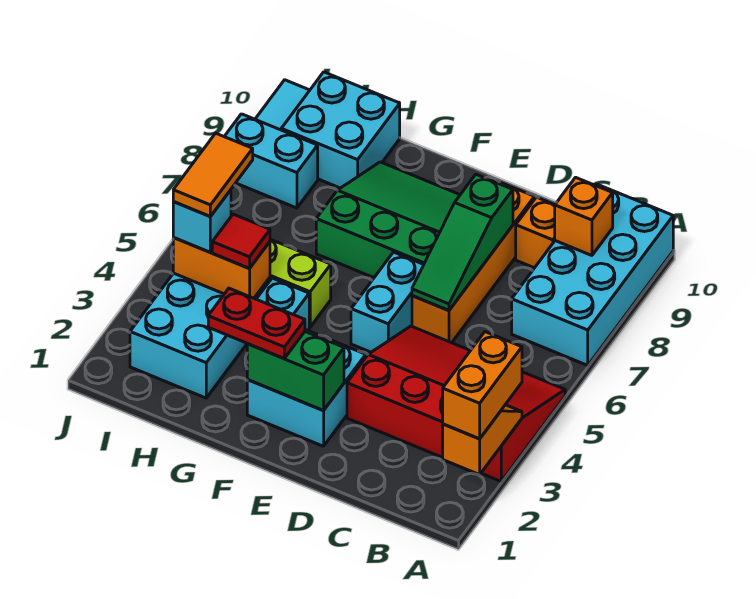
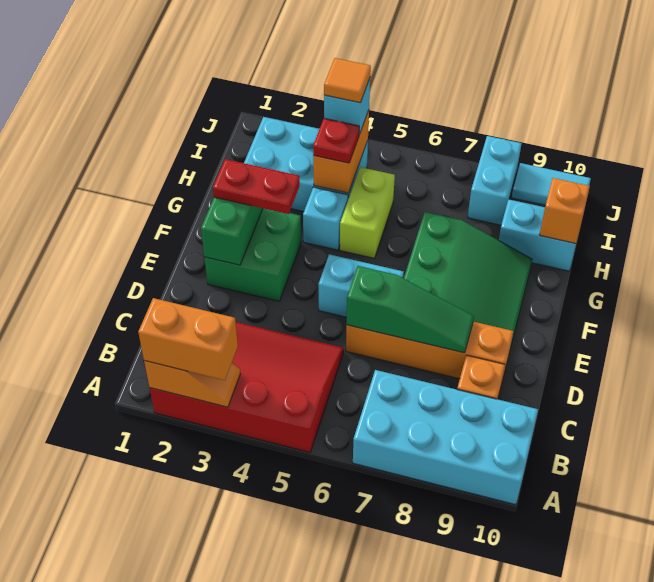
red slope A3:D5 level 1 top 3 -> red slope A2:C5 level 1 top A
orange brick B9 level 2 -> orange brick H10 level 2
green slope D6:D8 level 2 top 8 -> green slope D6:D8 level 2 top 6
cyan brick E2:F3 level 1 -> green brick E2:F3 level 1
red plate F2:G2 level 3 -> red plate F2:F3 level 3
red tile H4 level 3 -> red plate H4 level 3
cyan brick H9:I10 level 1 -> cyan brick H9:H10 level 1
orange tile I4:I5 level 4 -> orange tile I4 level 4

